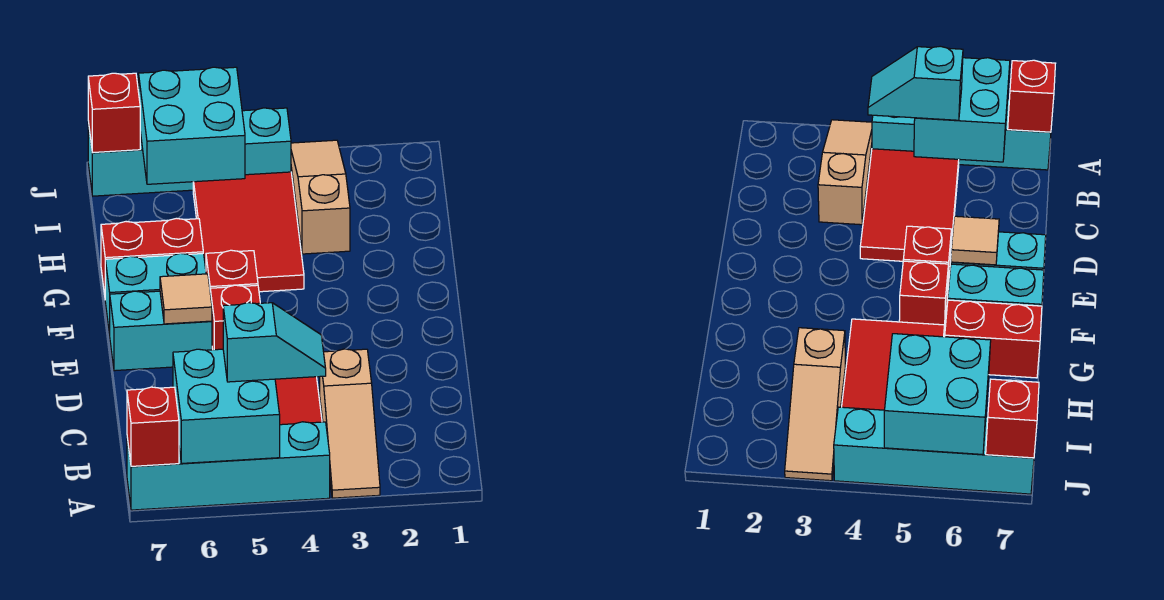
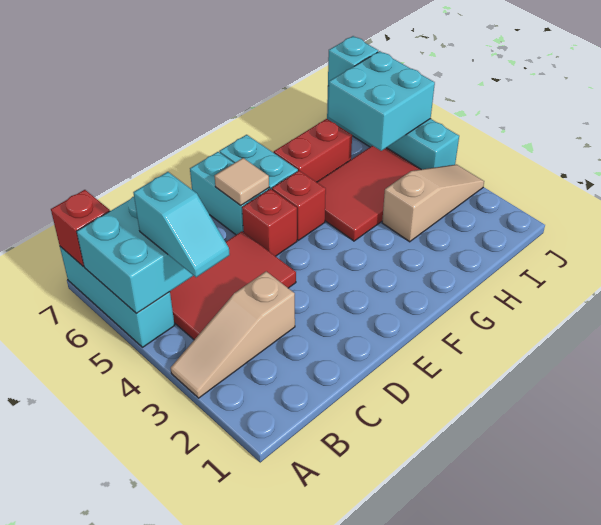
cyan brick A4:A7 level 1 -> cyan brick A5:A7 level 1
red brick G6:G7 level 1 -> red brick G6:H6 level 1
red brick J7 level 2 -> cyan brick J7 level 2

